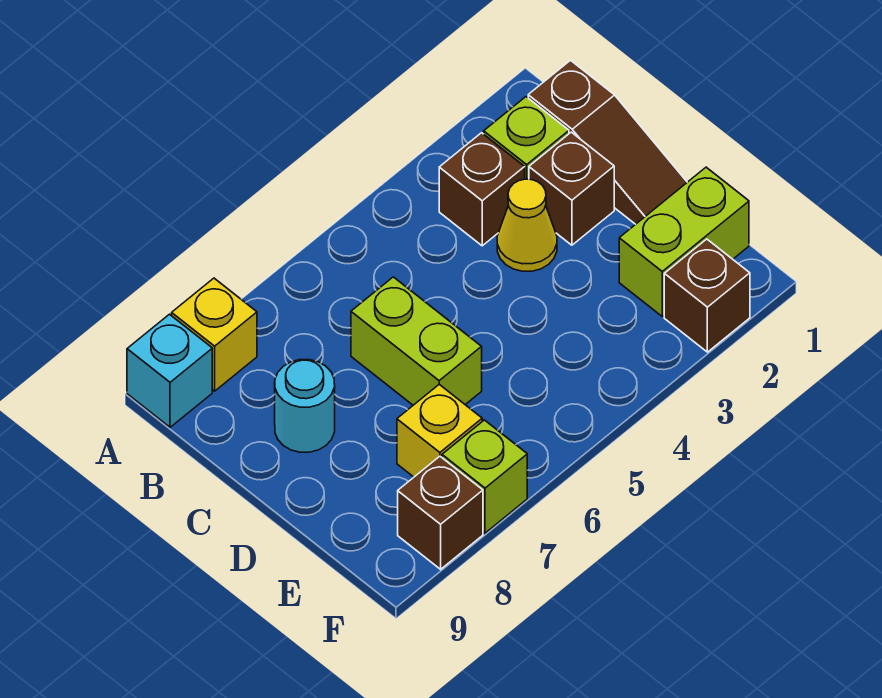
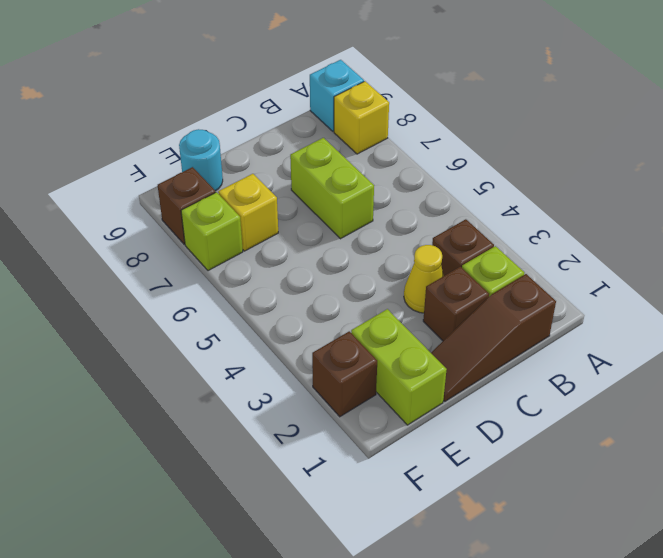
lime brick C6:D6 level 1 -> lime brick C6:C7 level 1
cyan round brick C8 level 1 -> cyan round brick E9 level 1

